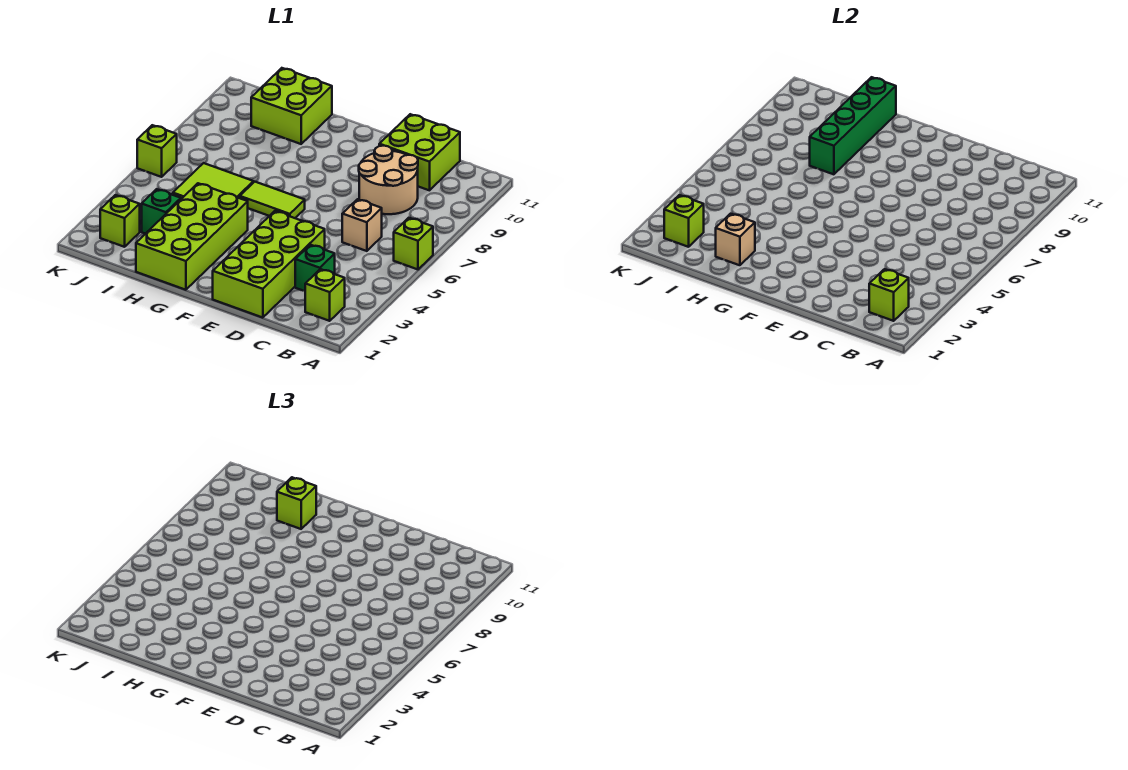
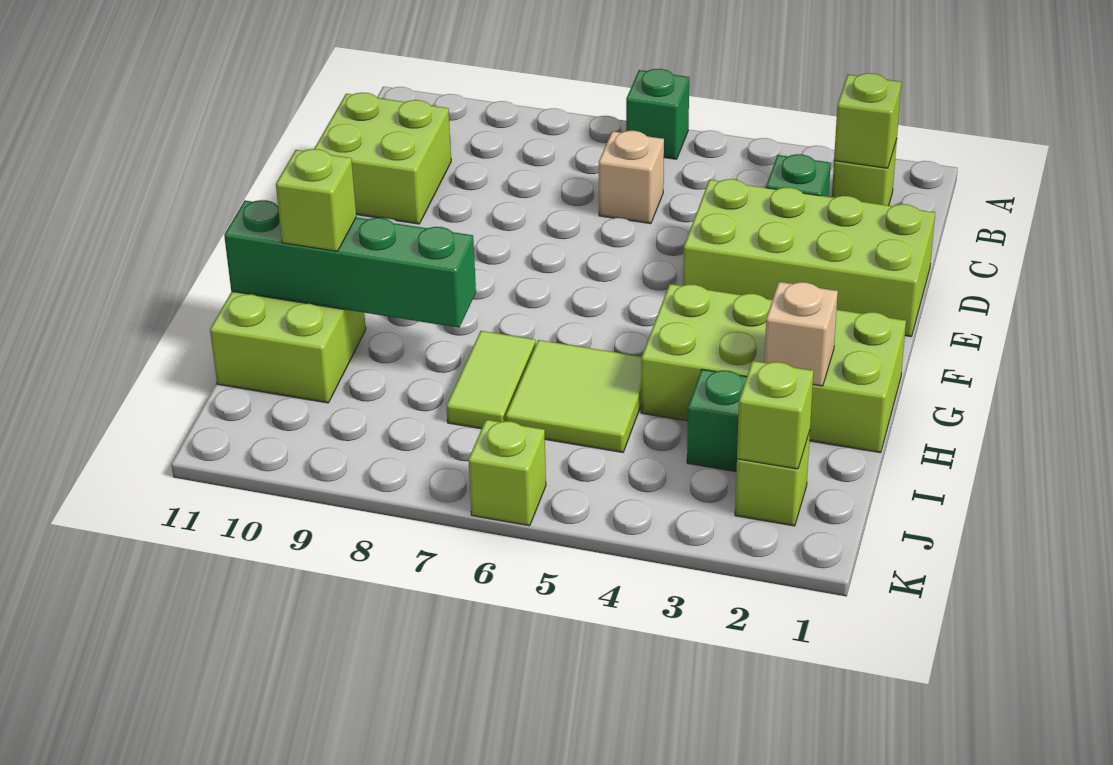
lime brick A6 level 1 -> green brick A6 level 1
tan round brick C8:D9 level 1 -> none
lime tile F6:G6 level 1 -> lime tile H7:I7 level 1

